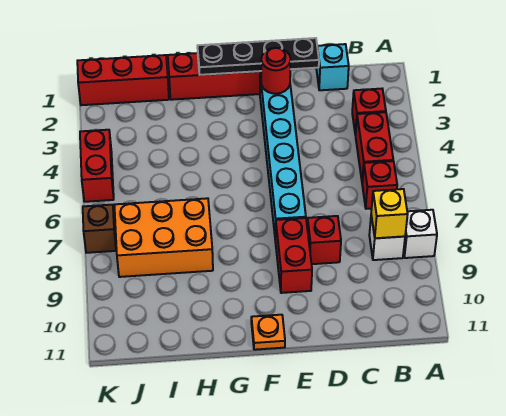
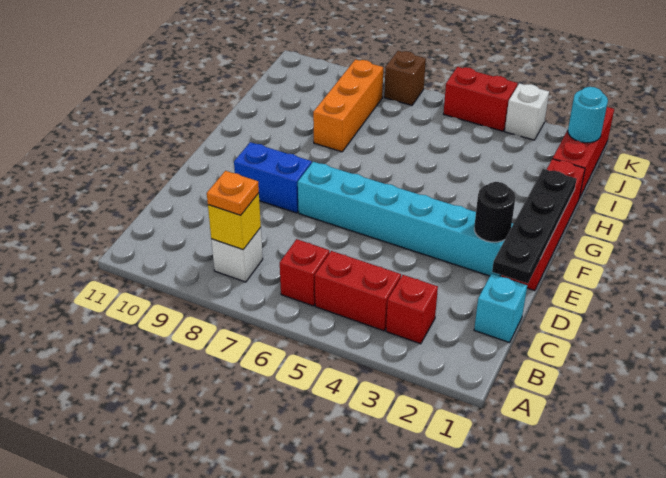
white brick A8 level 1 -> white brick K3 level 1
red brick D8 level 1 -> none
red round brick E2 level 2 -> black round brick E2 level 2
red brick E8:E9 level 1 -> blue brick E8:E9 level 1
orange plate F11 level 1 -> orange plate B8 level 3
orange brick H7:J8 level 1 -> orange brick H8:J8 level 1
none -> cyan round brick J1 level 2

